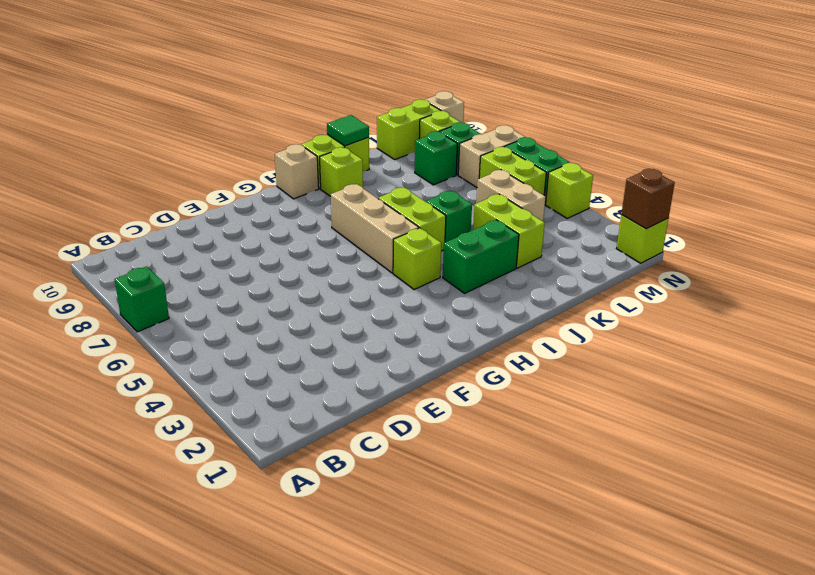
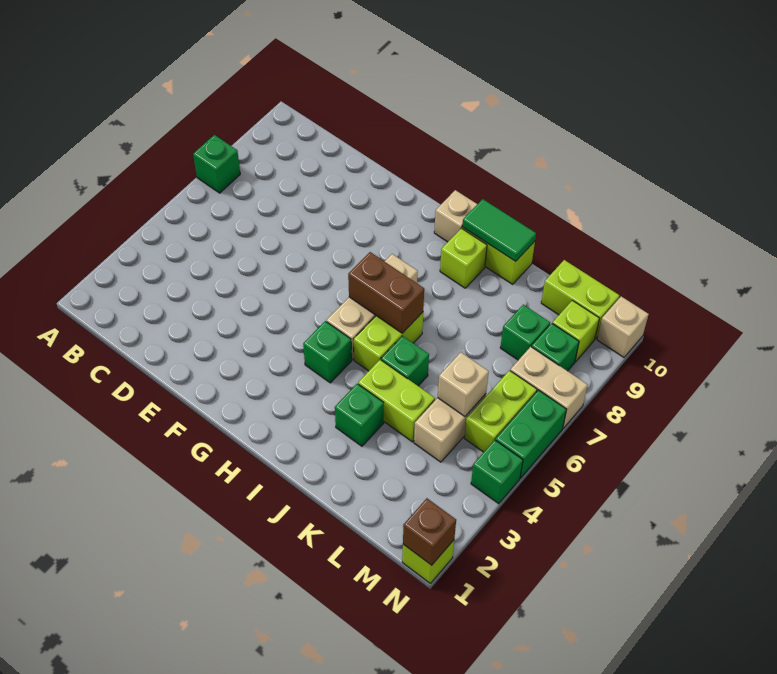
lime brick H4 level 1 -> green brick H4 level 1
none -> brown brick H6:I6 level 2
green brick I3:J3 level 1 -> green brick J3 level 1
green tile J10 level 2 -> green tile I10:J10 level 2
lime brick K3:K4 level 1 -> lime brick J4:K4 level 1
none -> tan brick L5 level 2
lime brick N4 level 1 -> green brick N4 level 1

